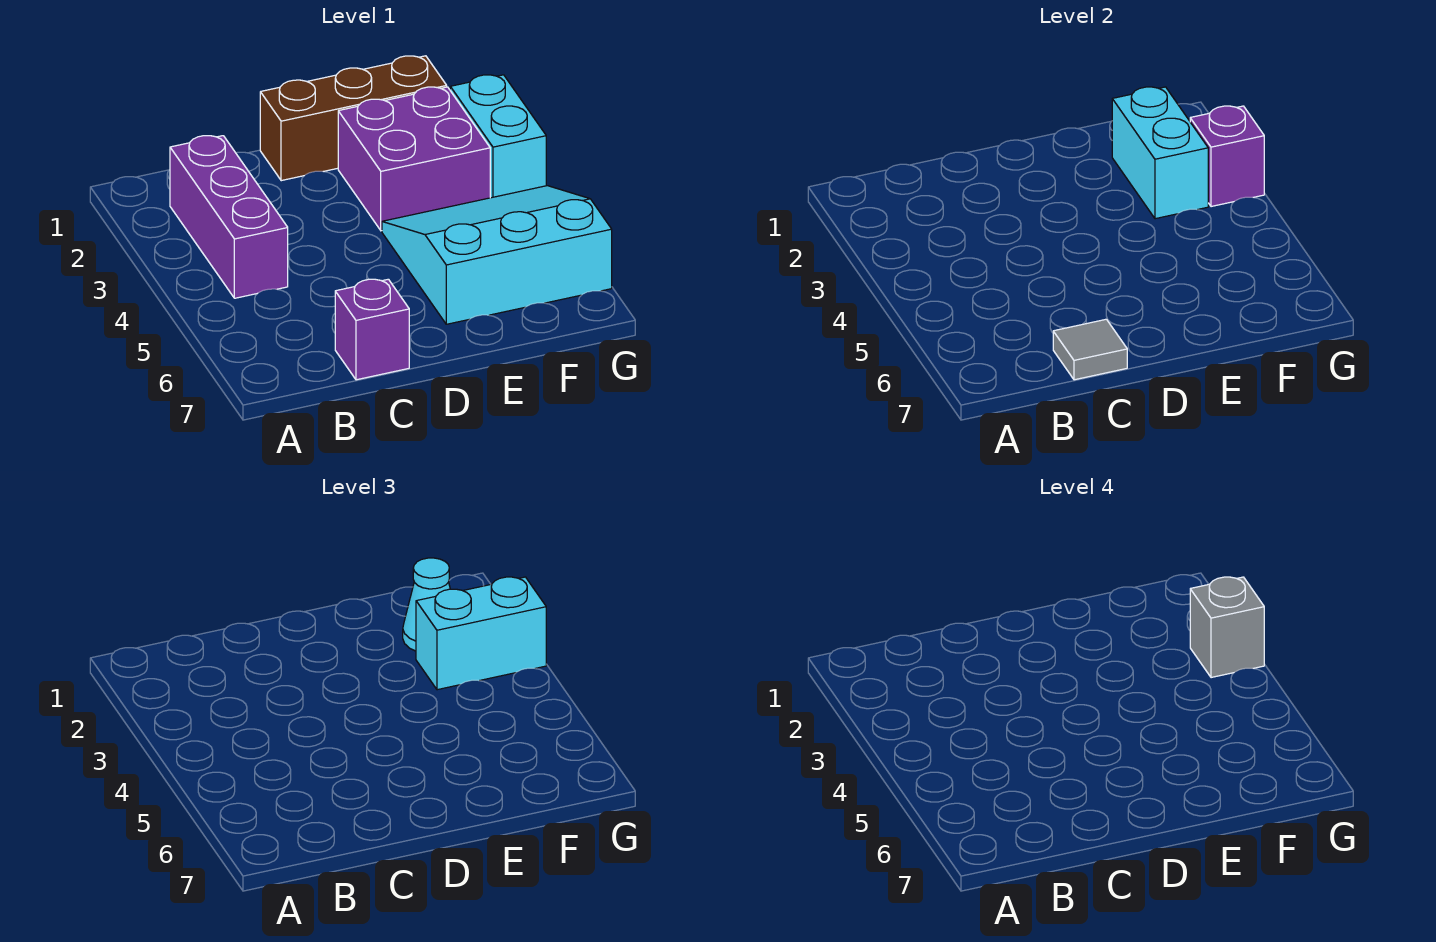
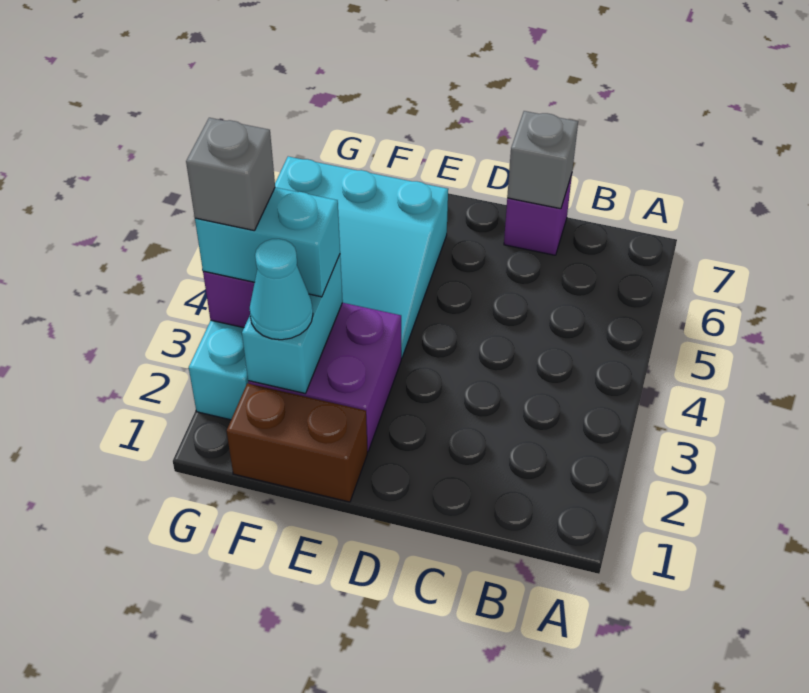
purple brick B2:B4 level 1 -> none
grey tile C7 level 2 -> grey brick C7 level 2
brown brick D1:F1 level 1 -> brown brick E1:F1 level 1

